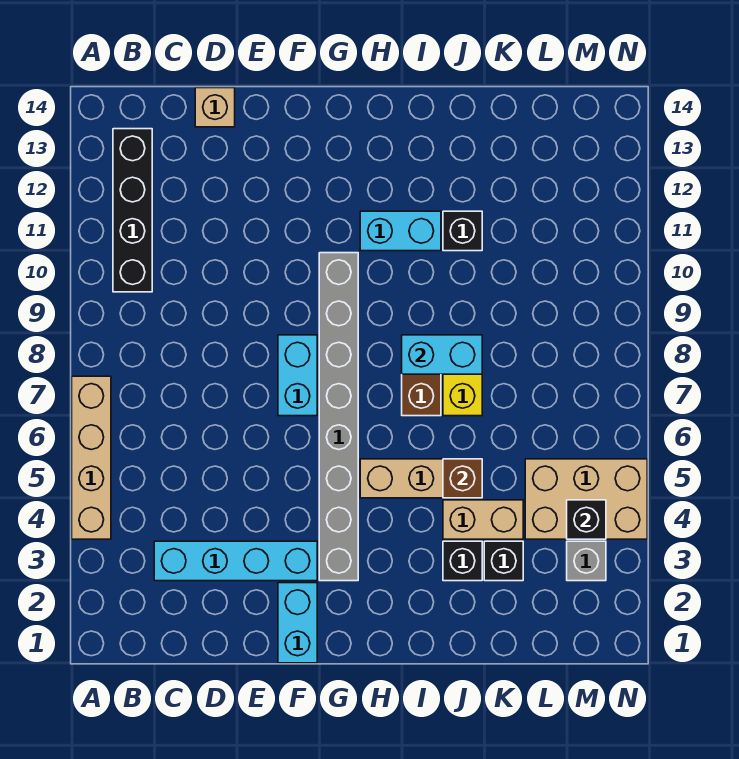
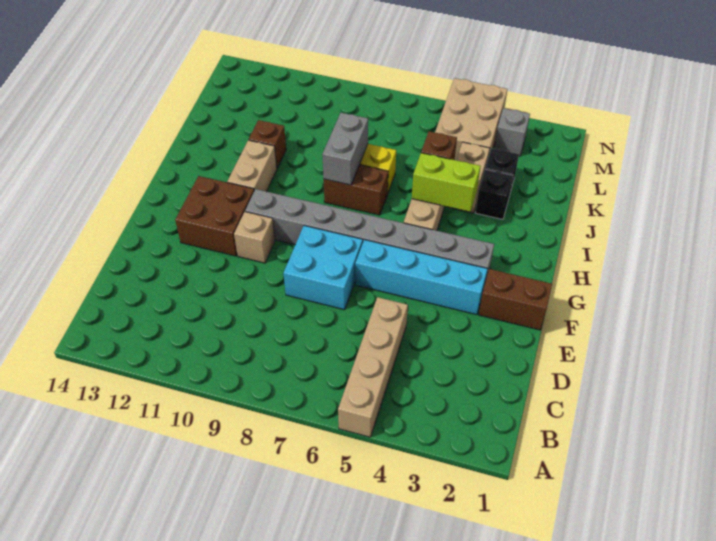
tan brick A4:A7 level 1 -> tan brick A5:D5 level 1
black brick B10:B13 level 1 -> none
cyan brick C3:F3 level 1 -> cyan brick F3:F6 level 1
tan brick D14 level 1 -> tan brick F10 level 1
cyan brick F1:F2 level 1 -> brown brick F1:F2 level 1
cyan brick F7:F8 level 1 -> cyan brick E7:F8 level 1
none -> brown brick F11:G12 level 1
cyan brick H11:I11 level 1 -> tan brick H11:I11 level 1
none -> lime brick I4:I5 level 2
cyan brick I8:J8 level 2 -> grey brick I8:J8 level 2
black brick J11 level 1 -> brown brick J11 level 1
black brick M4 level 2 -> none

